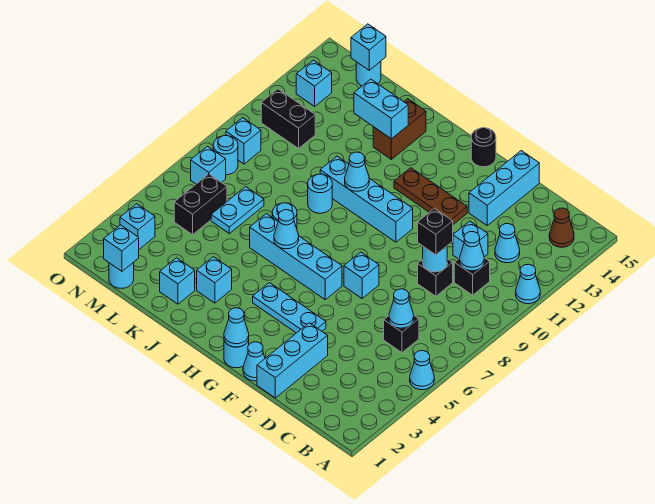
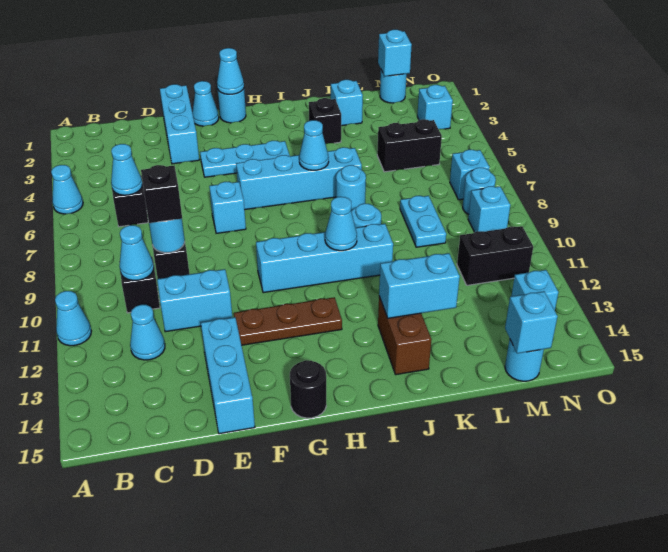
brown cone B14 level 1 -> none
cyan brick D11 level 1 -> cyan brick D11:E11 level 1
cyan brick J3 level 1 -> black brick J3 level 1
cyan plate L6:L7 level 1 -> cyan plate L8:L9 level 1
black brick M5:M6 level 1 -> black brick L5:M5 level 1

